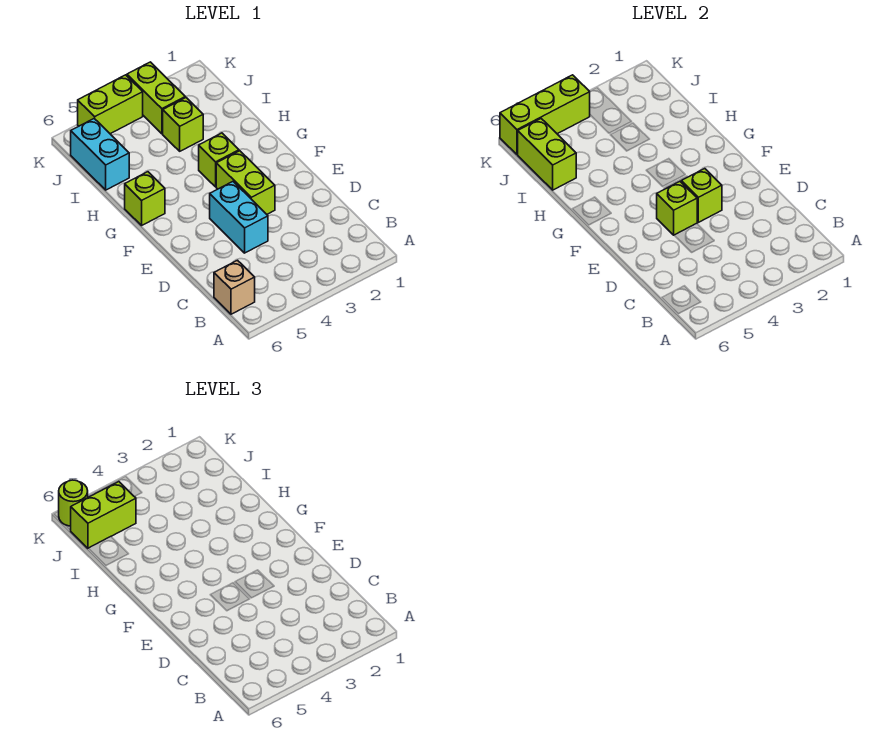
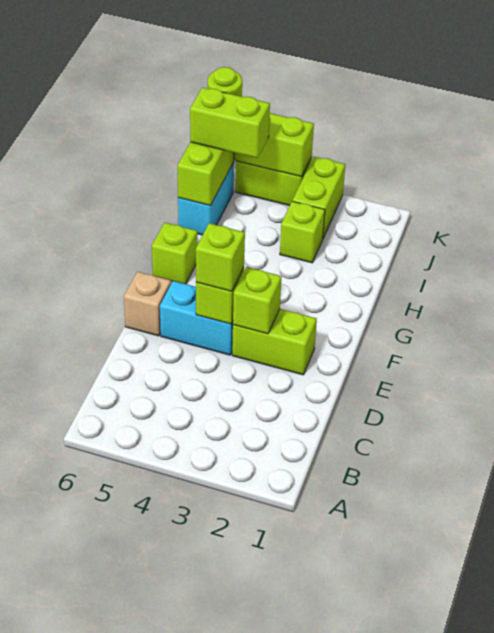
tan brick B6 level 1 -> tan brick E6 level 1
cyan brick D4:E4 level 1 -> cyan brick E4:E5 level 1
lime brick E3:F3 level 1 -> lime brick E2:E3 level 1
lime brick G3 level 1 -> lime brick E4 level 3

